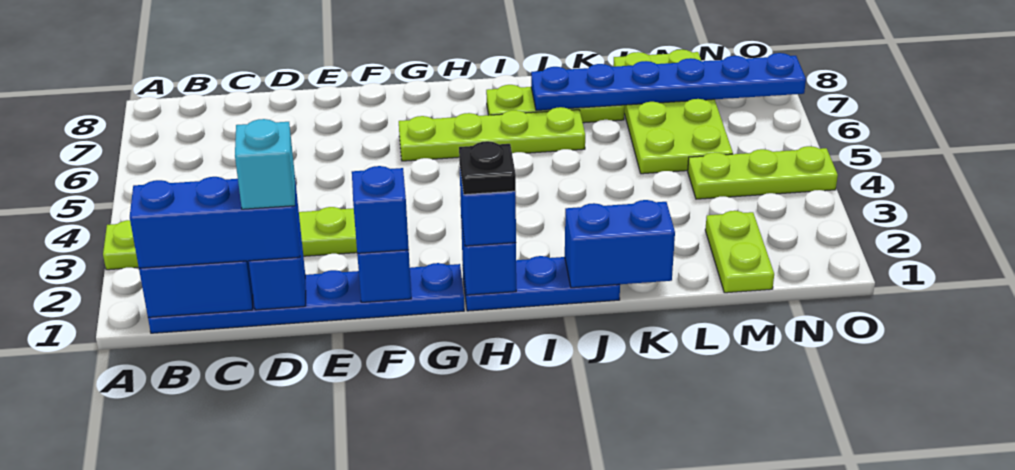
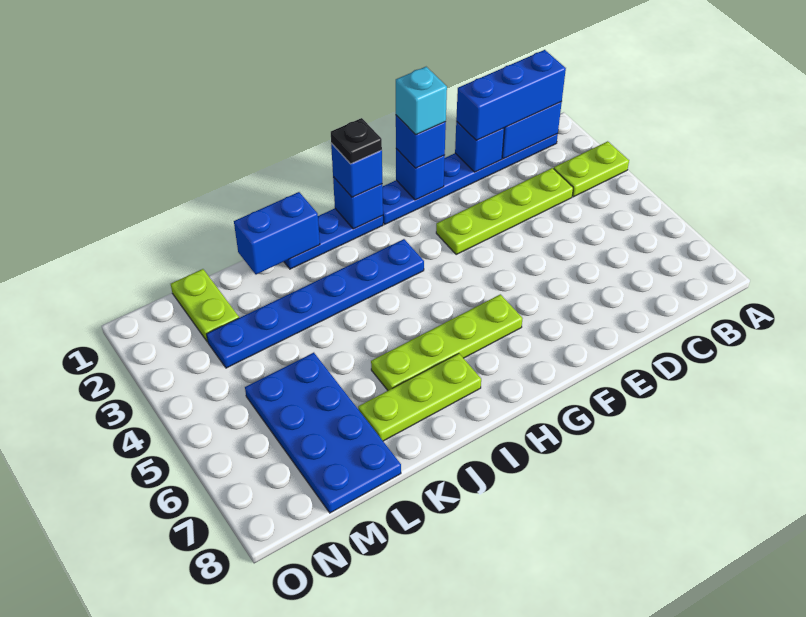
cyan brick D1 level 4 -> cyan brick F1 level 4
blue plate J7:O7 level 2 -> blue plate H3:M3 level 1
lime plate L5:M8 level 1 -> blue plate L5:M8 level 1
lime plate M4:O4 level 1 -> none

